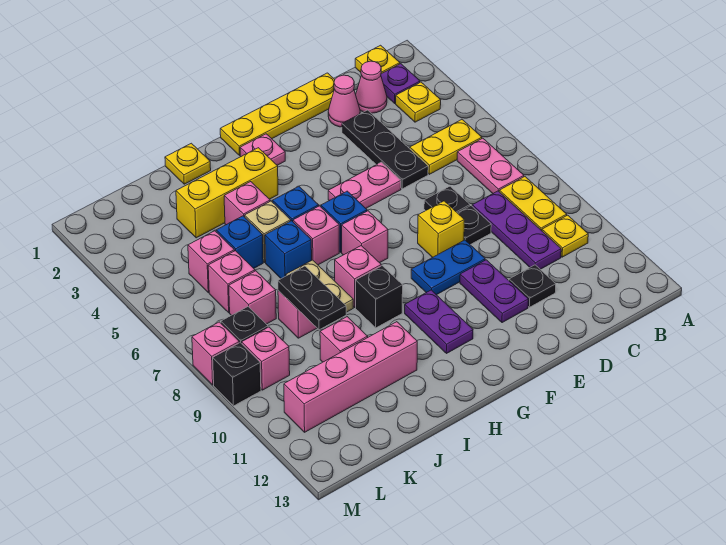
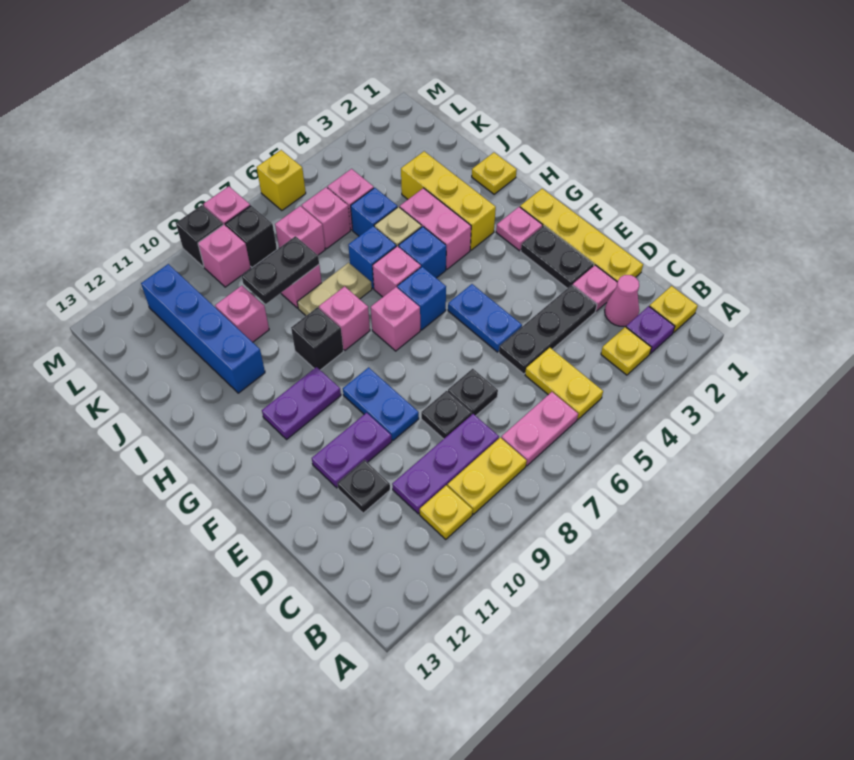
pink cone D2 level 1 -> pink plate D2 level 1
none -> black plate E2:F2 level 1
pink plate E5:F5 level 1 -> blue plate E5:F5 level 1
yellow brick E8 level 1 -> yellow brick M6 level 1
pink brick I4 level 1 -> pink brick H4:I4 level 1
pink brick I11:L11 level 1 -> blue brick I11:L11 level 1

